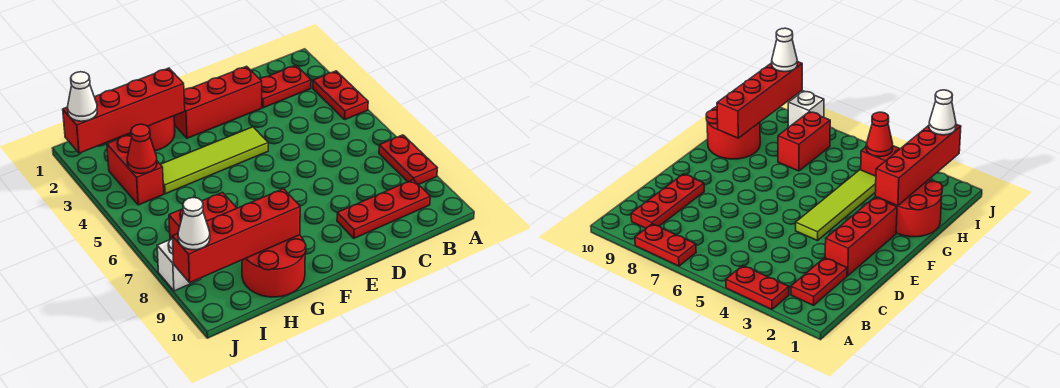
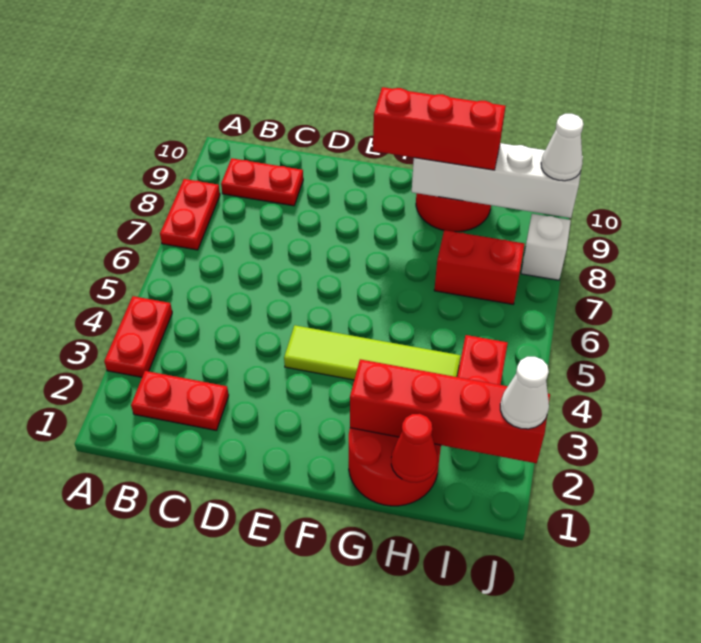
red plate B9:D9 level 1 -> red plate B9:C9 level 1
red brick D2:F2 level 1 -> red brick F9:H9 level 3
red brick G9:J9 level 2 -> white brick G9:J9 level 2
red cone I4 level 2 -> red cone H1 level 2

